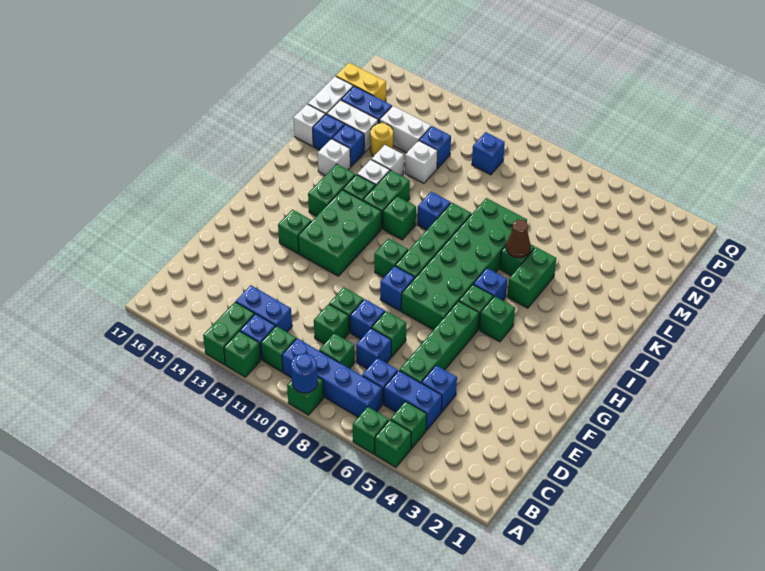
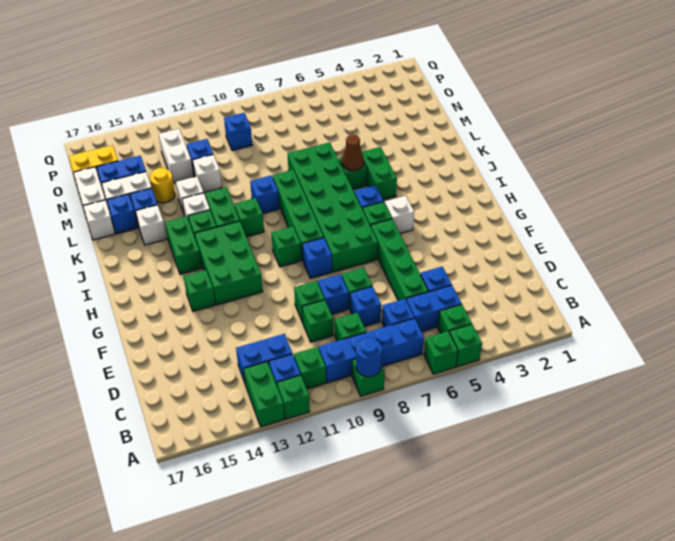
green brick H5 level 1 -> white brick H5 level 1
white brick N13:N14 level 1 -> white brick N13:O13 level 1

